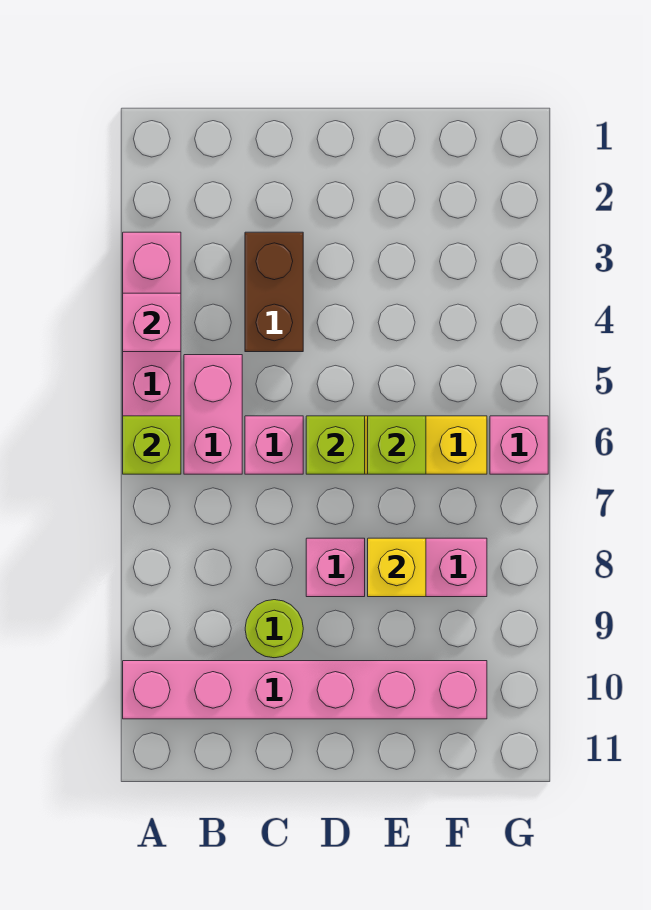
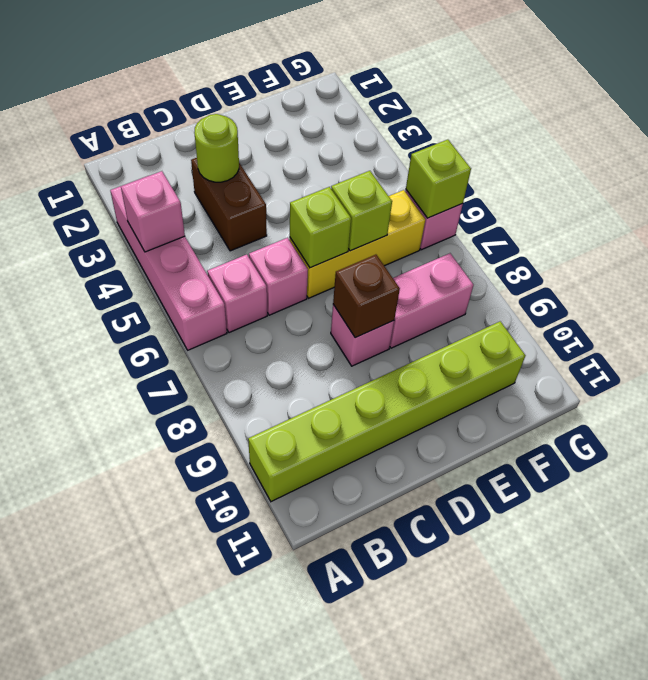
lime brick A6 level 2 -> lime brick G6 level 2
pink brick A10:F10 level 1 -> lime brick A10:F10 level 1
pink brick B5:B6 level 1 -> pink brick B6 level 1
lime round brick C9 level 1 -> lime round brick C3 level 2
none -> brown brick D8 level 2
yellow brick E8 level 2 -> none

